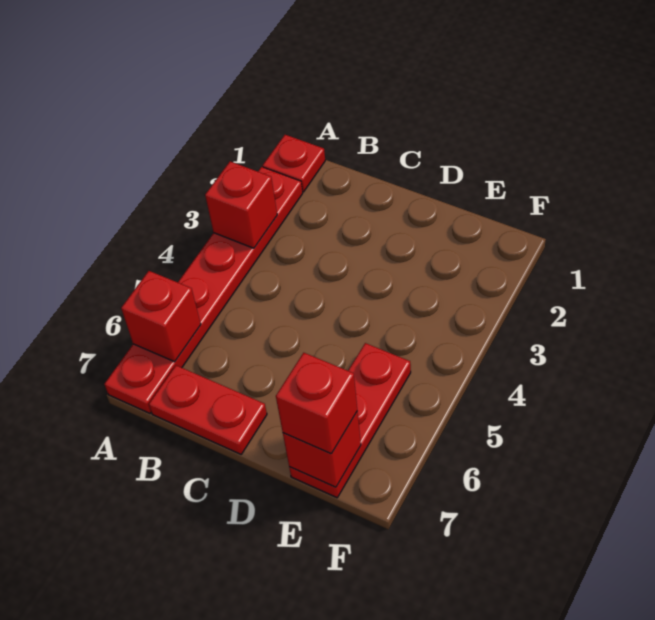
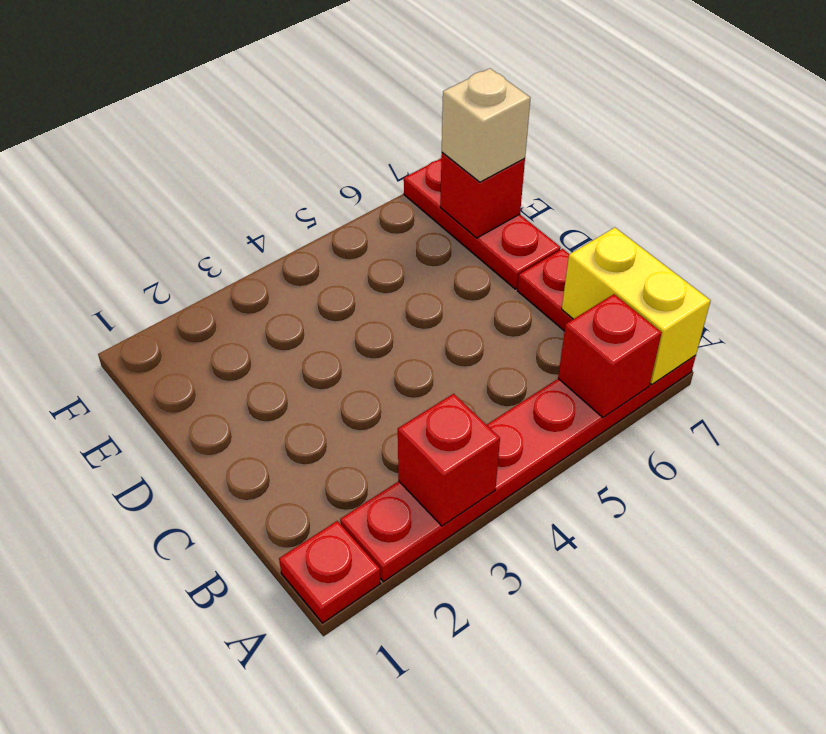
none -> yellow brick A7:B7 level 2
red plate E5:E7 level 1 -> red plate D7:F7 level 1
red brick E7 level 3 -> tan brick E7 level 3

